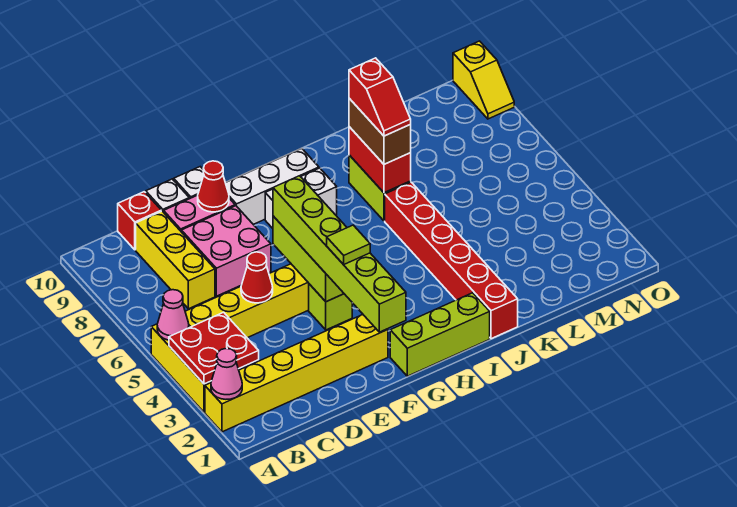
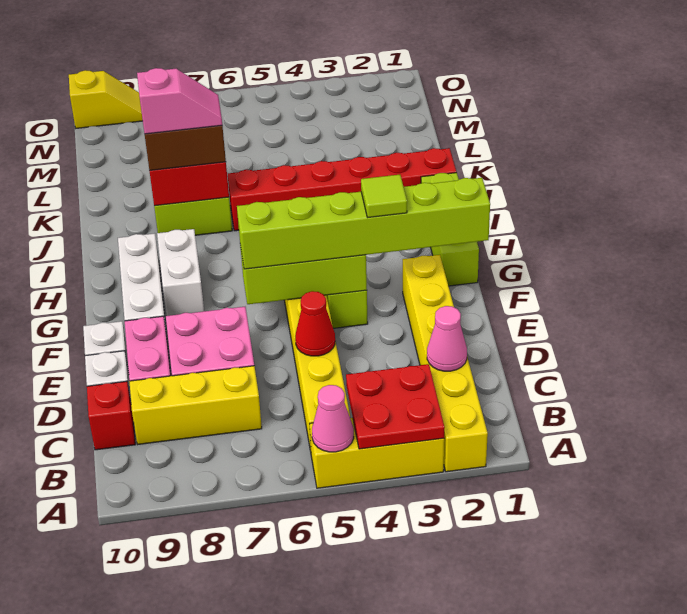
pink cone A2 level 2 -> pink cone C2 level 2
red cone E9 level 2 -> none
red slope J7:J8 level 4 top 8 -> pink slope J7:J8 level 4 top 8

